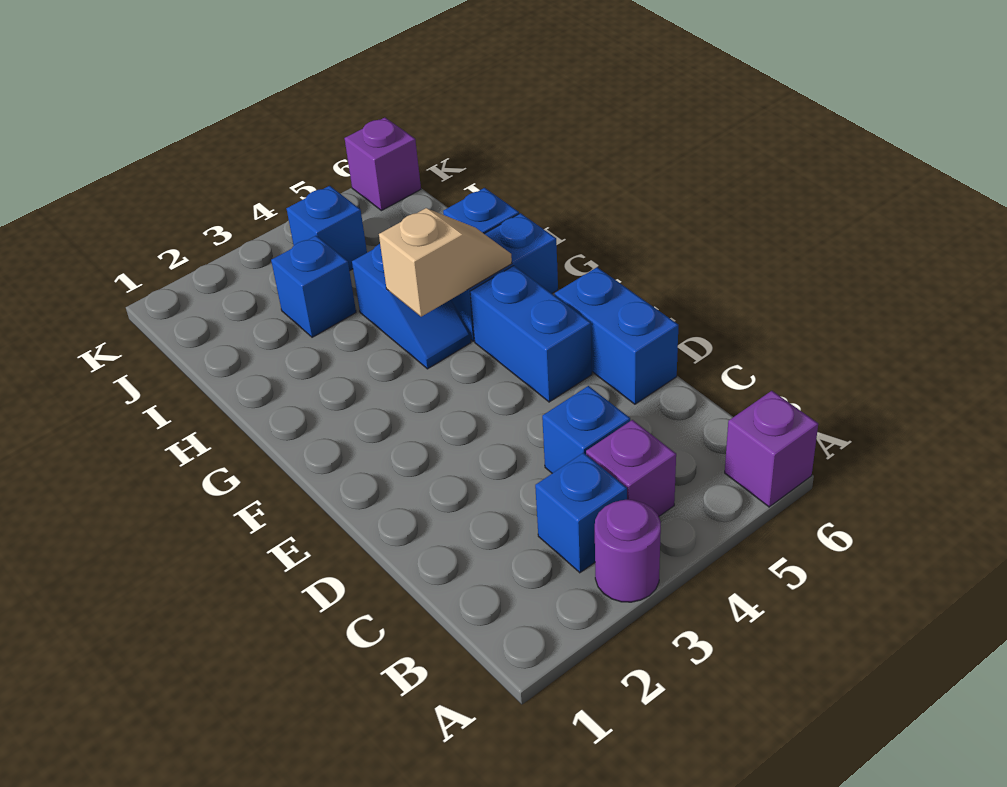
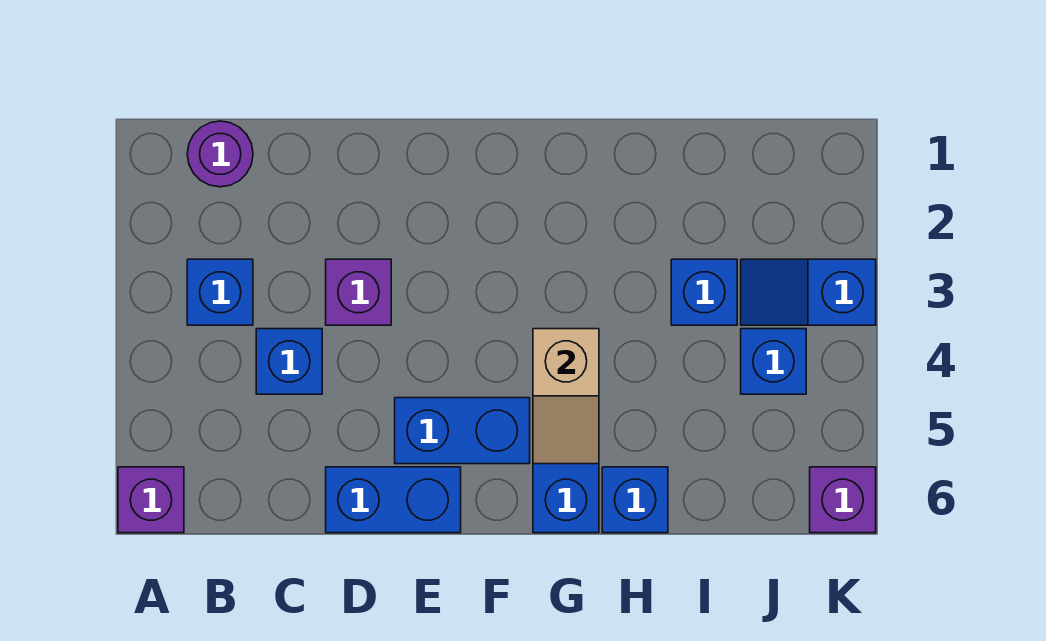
purple round brick A3 level 1 -> purple round brick B1 level 1
purple brick B4 level 1 -> purple brick D3 level 1
blue slope G4:H4 level 1 top H -> blue slope J3:K3 level 1 top K

